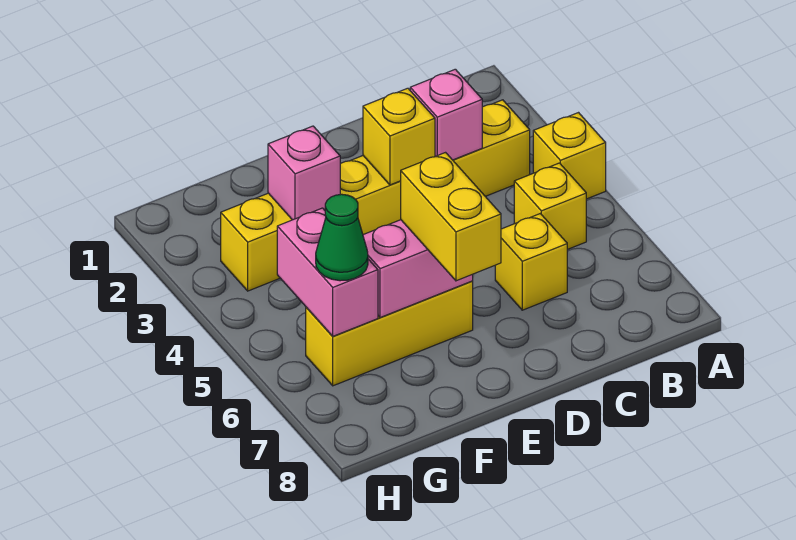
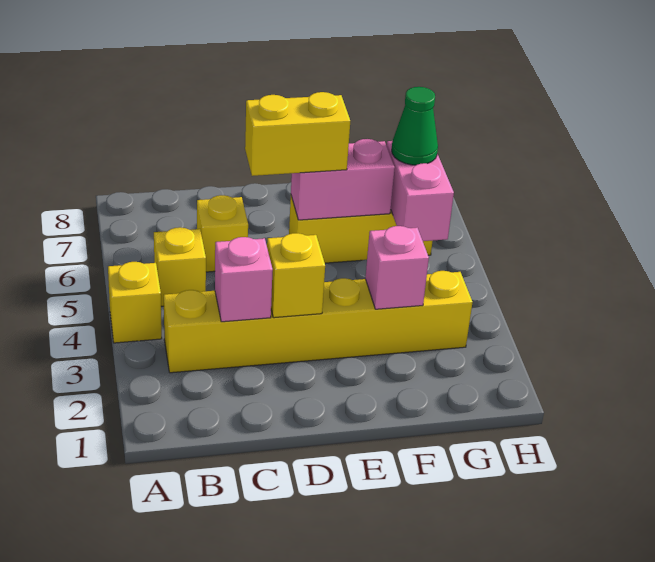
yellow brick E6:E7 level 3 -> yellow brick D6:E6 level 3

